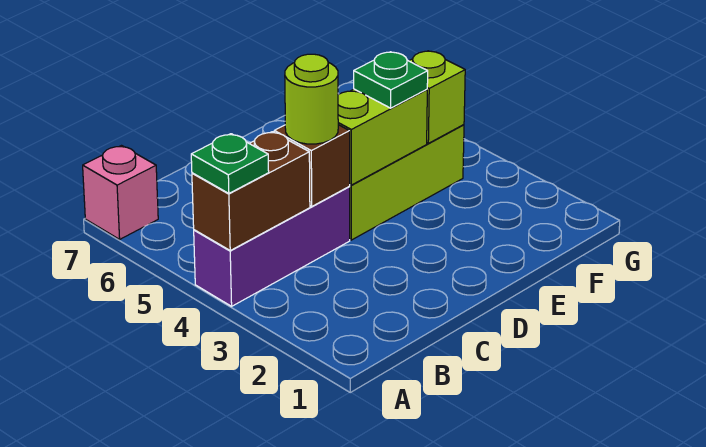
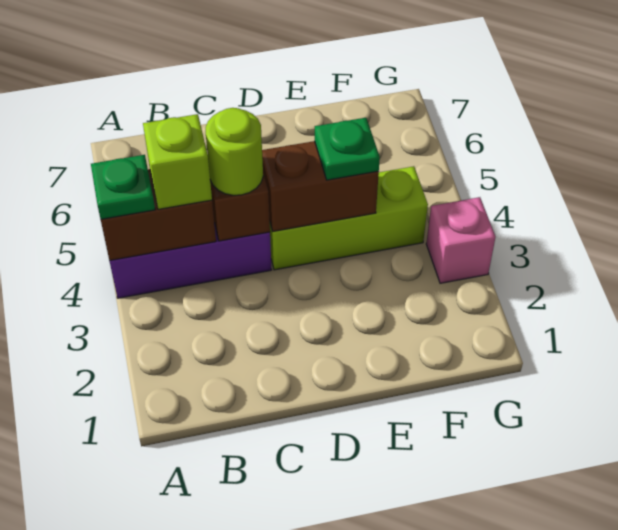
pink brick A7 level 1 -> pink brick G3 level 1
lime brick D4:E4 level 2 -> brown brick D4:E4 level 2
lime brick F4 level 2 -> lime brick B4 level 3

